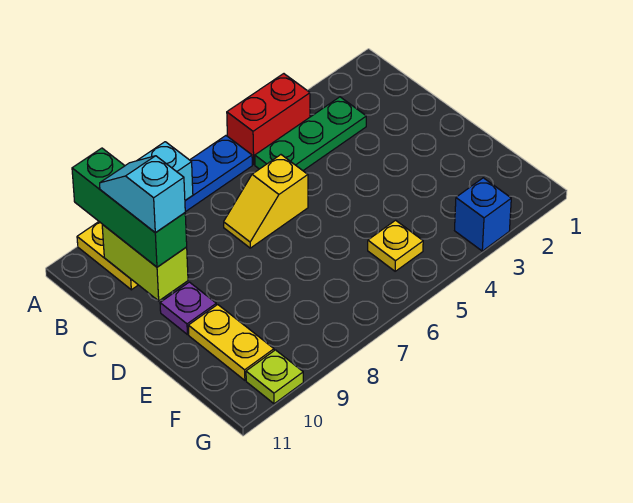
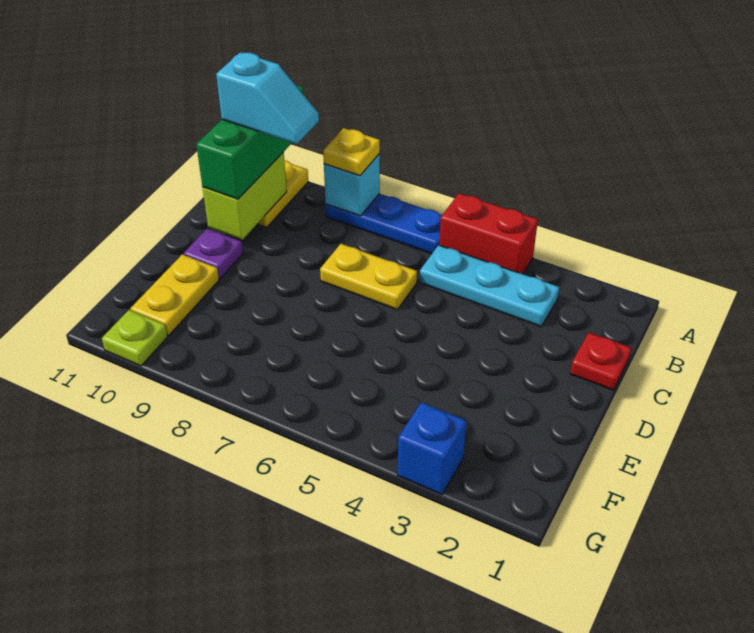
green plate B3:B5 level 1 -> cyan plate B3:B5 level 1
cyan slope B10:C10 level 4 top C -> cyan slope B9:B10 level 4 top 10
none -> red plate C1 level 1
yellow slope C6:C7 level 1 top 6 -> yellow plate C6:C7 level 1
yellow plate F5 level 1 -> yellow plate A8 level 3

